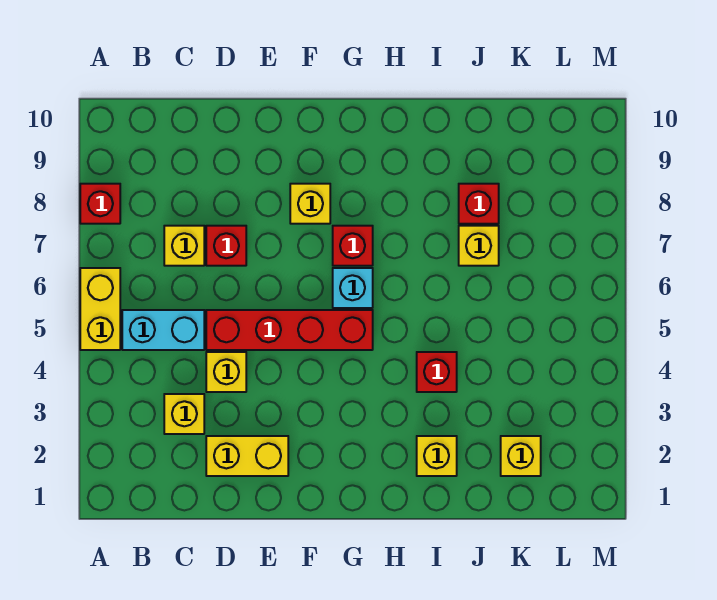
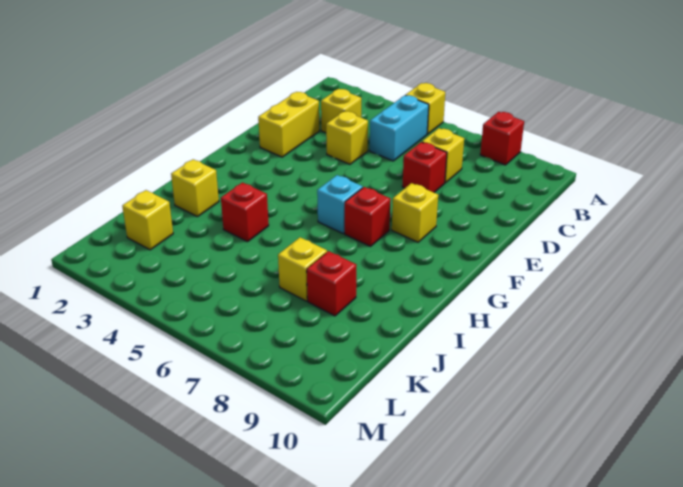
yellow brick A5:A6 level 1 -> yellow brick A5 level 1
red brick D5:G5 level 1 -> none

